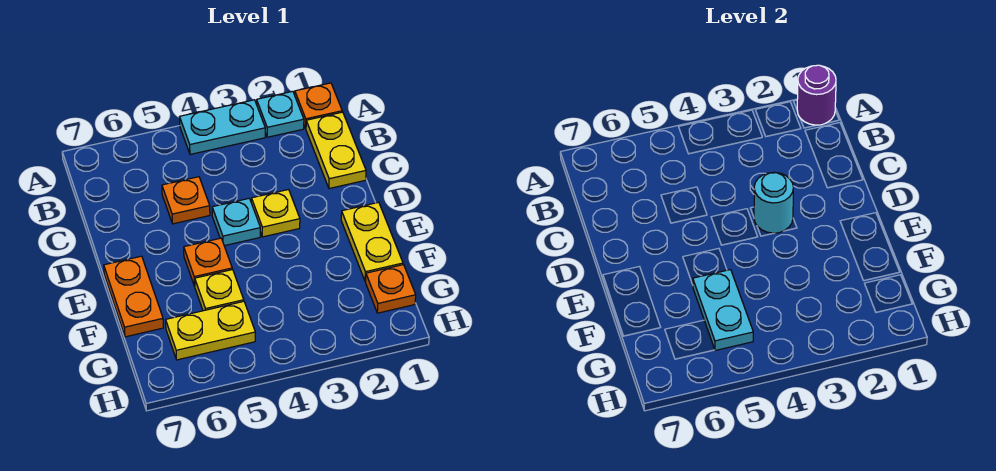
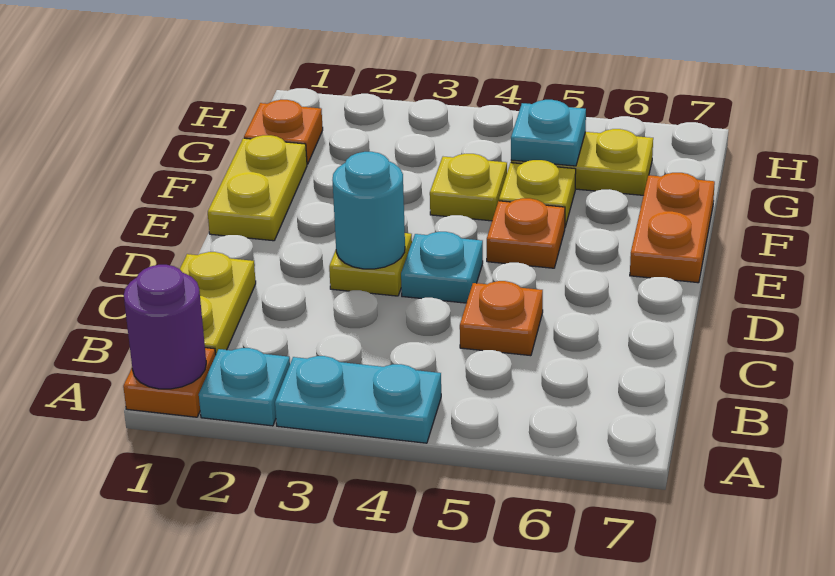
none -> yellow plate F4 level 1
cyan plate F5:G5 level 2 -> cyan plate G5 level 2

